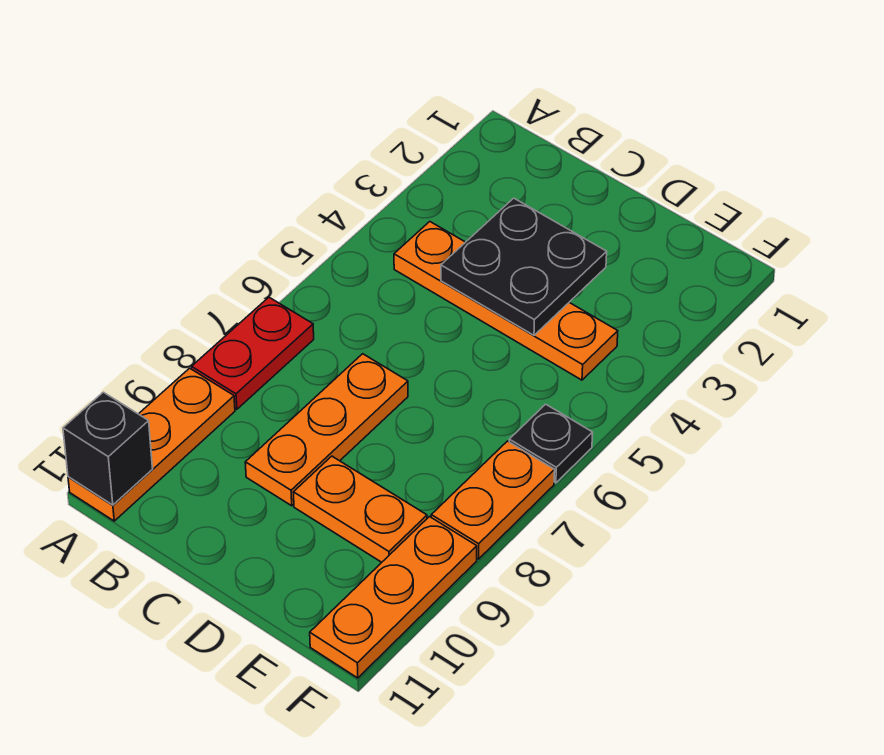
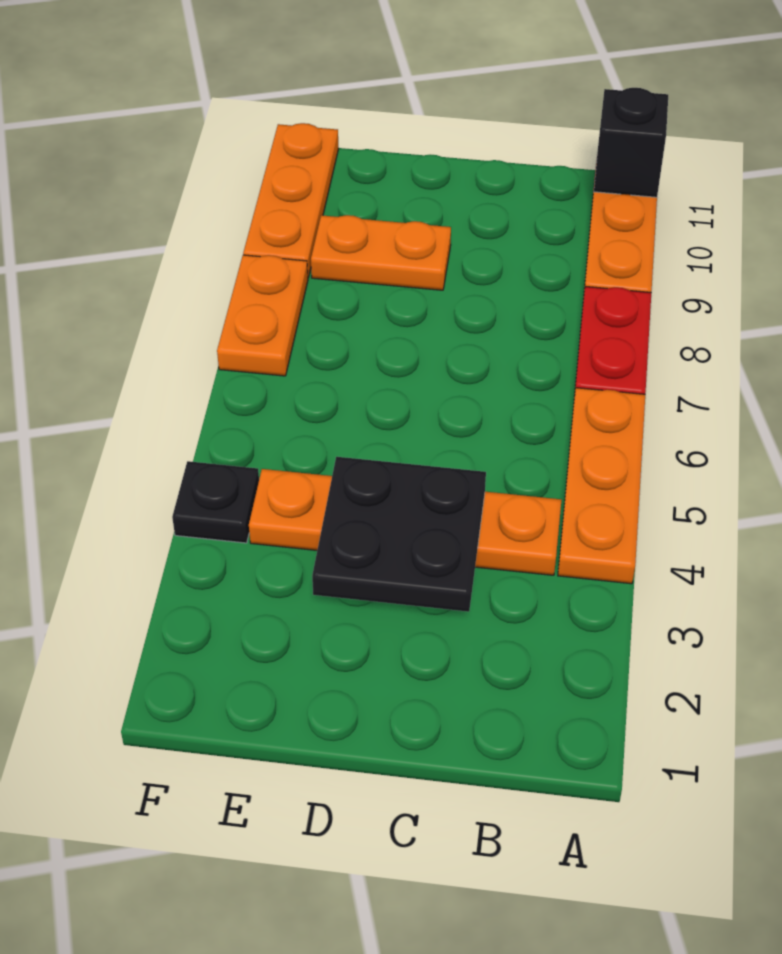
orange plate C7:C9 level 1 -> orange plate A4:A6 level 1
black plate F6 level 1 -> black plate F4 level 1

